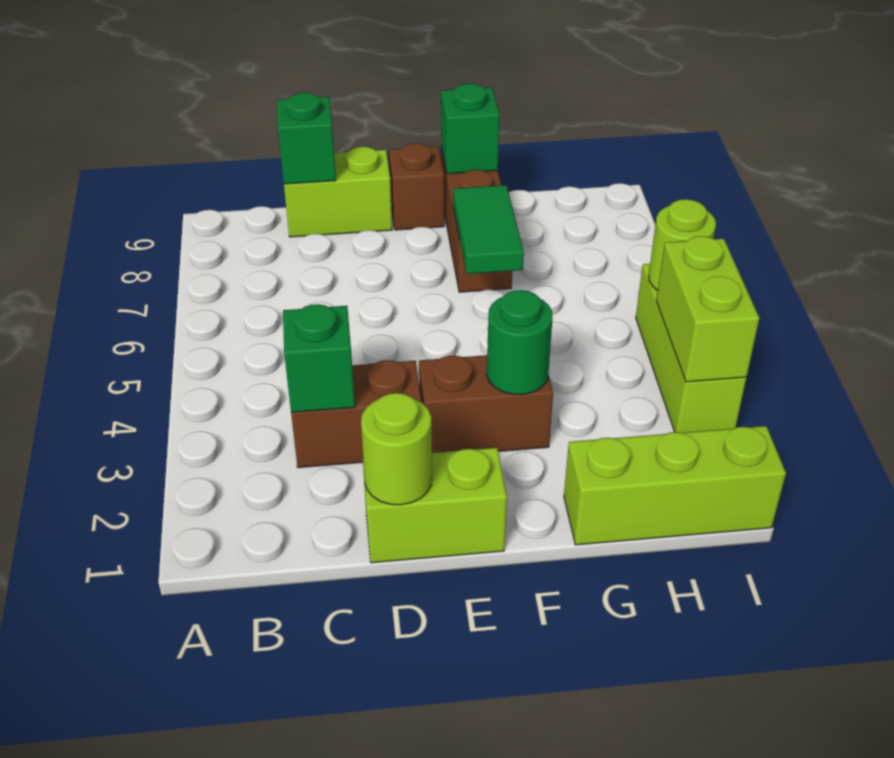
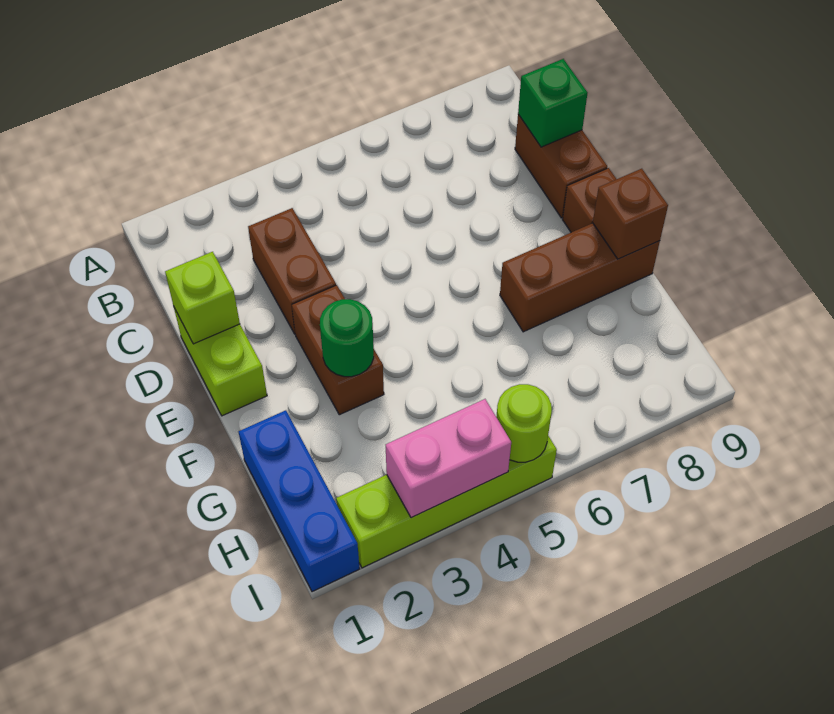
green brick C3 level 2 -> none
lime brick C9:D9 level 1 -> brown brick C9:D9 level 1
lime round brick D1 level 2 -> lime brick D1 level 2
green tile F6:F7 level 2 -> none
green brick F9 level 2 -> brown brick F9 level 2
lime brick G1:I1 level 1 -> blue brick G1:I1 level 1
lime brick I3:I5 level 1 -> lime brick I2:I5 level 1
lime brick I3:I4 level 2 -> pink brick I3:I4 level 2

